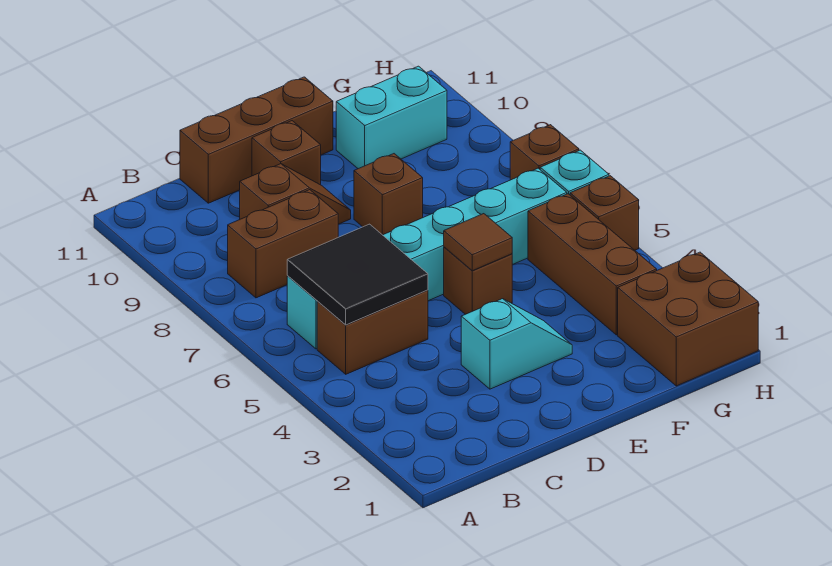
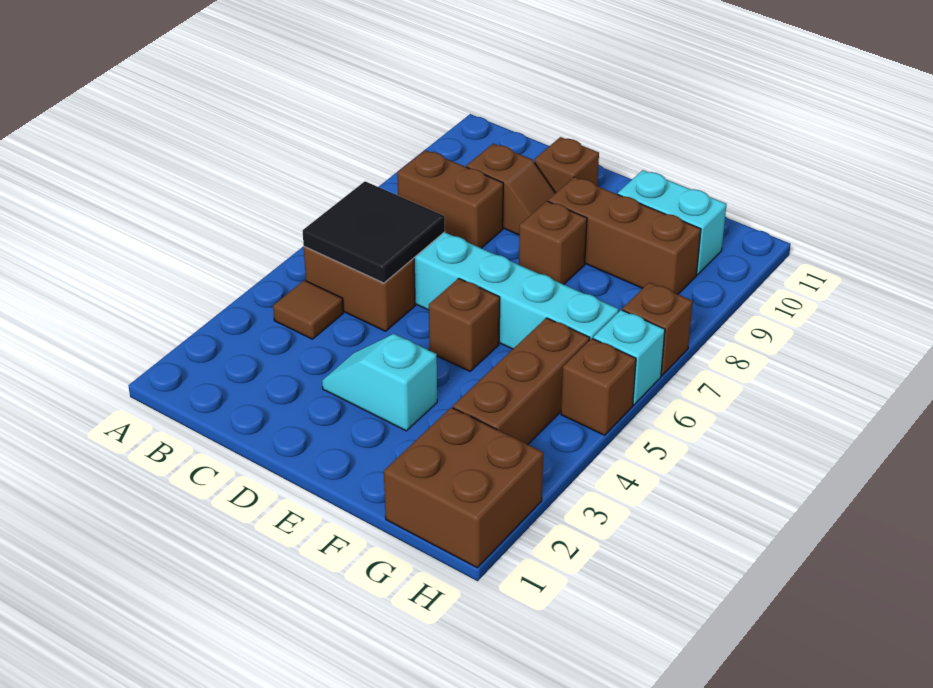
brown brick C11:E11 level 1 -> brown brick E9:G9 level 1
cyan slope D3:E3 level 1 top D -> cyan slope D3:E3 level 1 top E
brown tile E5 level 2 -> brown tile B4 level 1

